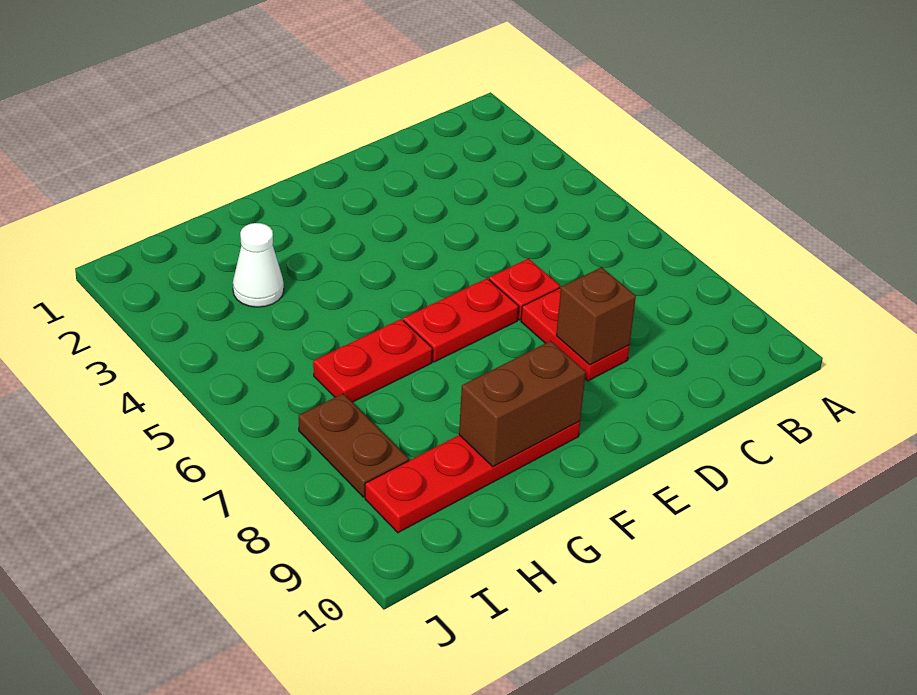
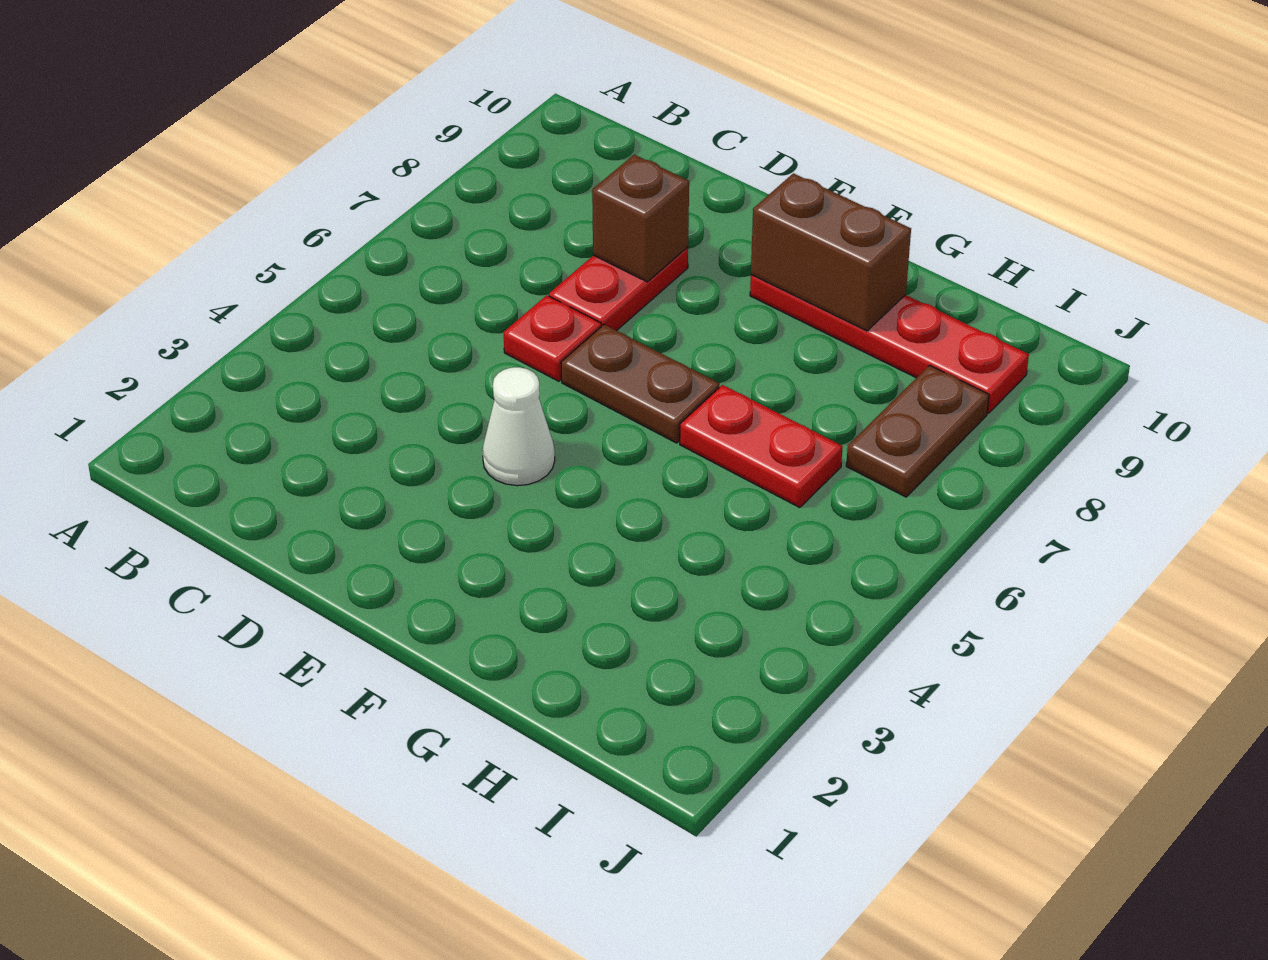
red plate E6:F6 level 1 -> brown plate E6:F6 level 1
white cone H3 level 1 -> white cone E4 level 1

